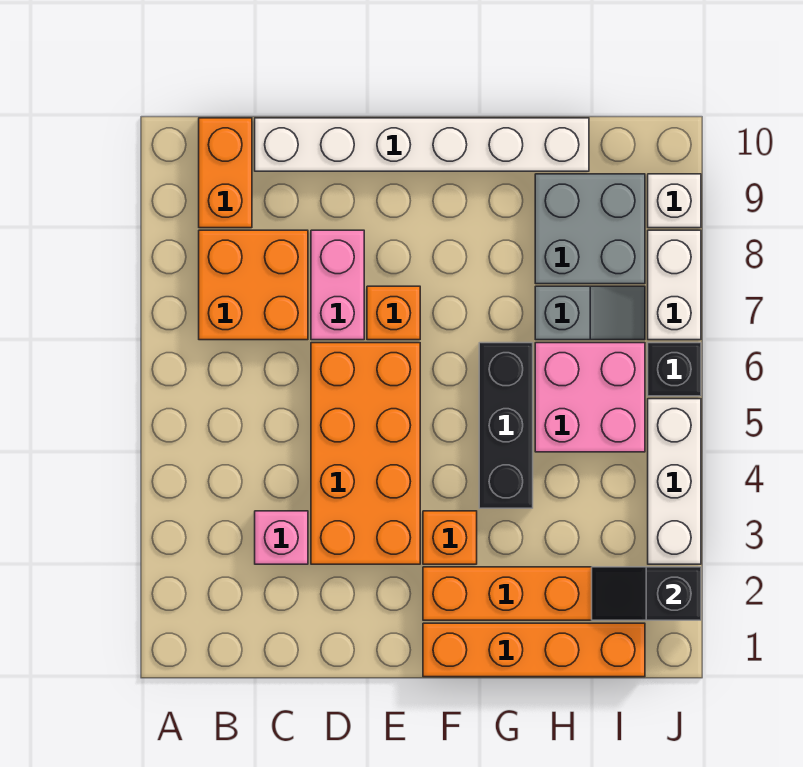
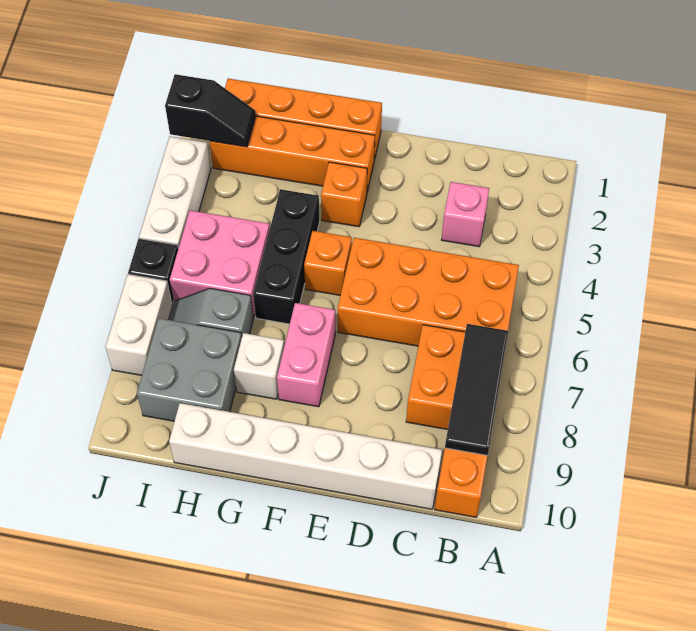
none -> black tile B7:B9 level 2
orange brick D3:E6 level 1 -> orange brick B5:E6 level 1
pink brick D7:D8 level 1 -> pink brick F7:F8 level 1
orange brick E7 level 1 -> orange brick F5 level 1
white brick J9 level 1 -> white brick G8 level 1

